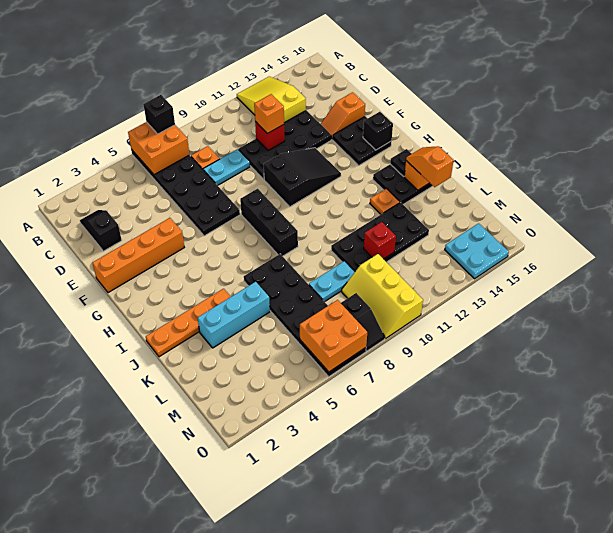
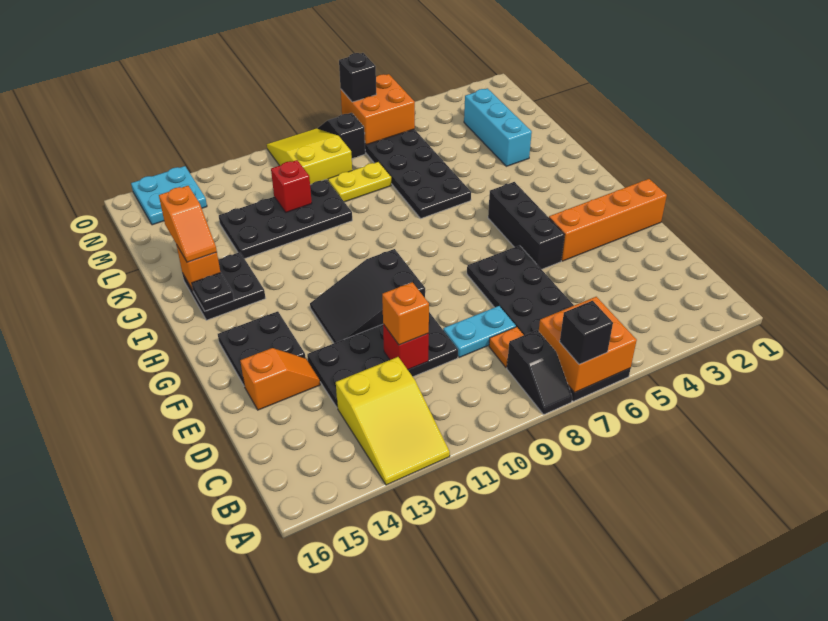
black slope C2:D2 level 1 top D -> black slope A8:B8 level 1 top B
black brick G8:I8 level 1 -> black brick F5:H5 level 1
black brick G15 level 2 -> black brick O7 level 3
orange plate J1:J4 level 1 -> none
orange plate J13 level 1 -> none
cyan brick K3:K5 level 1 -> cyan brick K3:M3 level 1
cyan plate L8:L9 level 1 -> yellow plate L8:L9 level 1
yellow slope M9:O10 level 1 top 10 -> yellow slope M9:O10 level 1 top M

